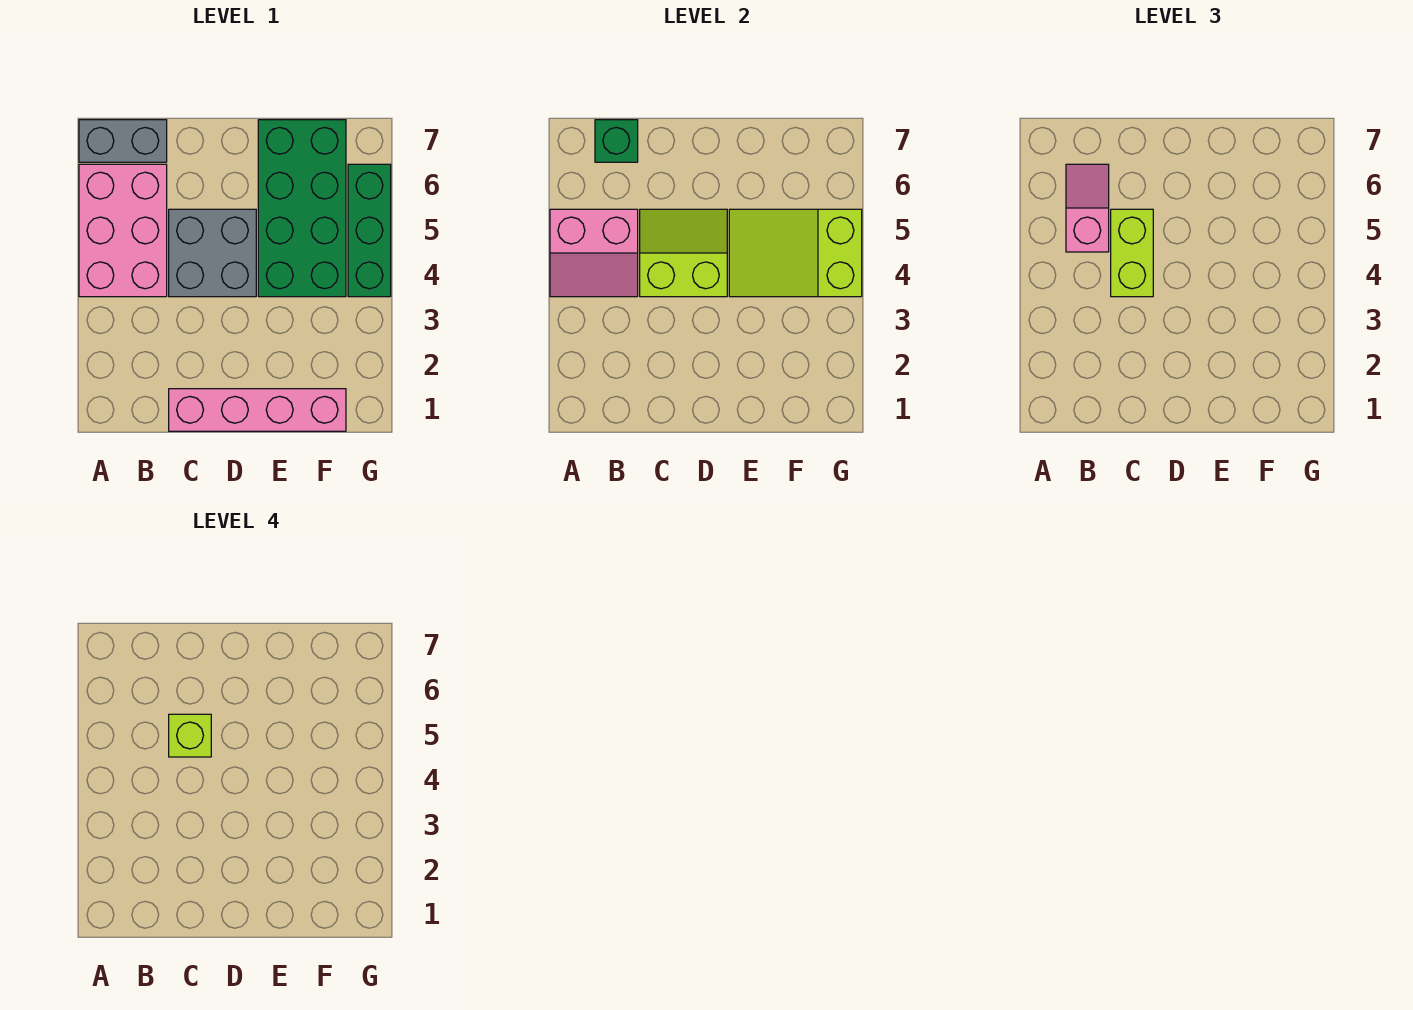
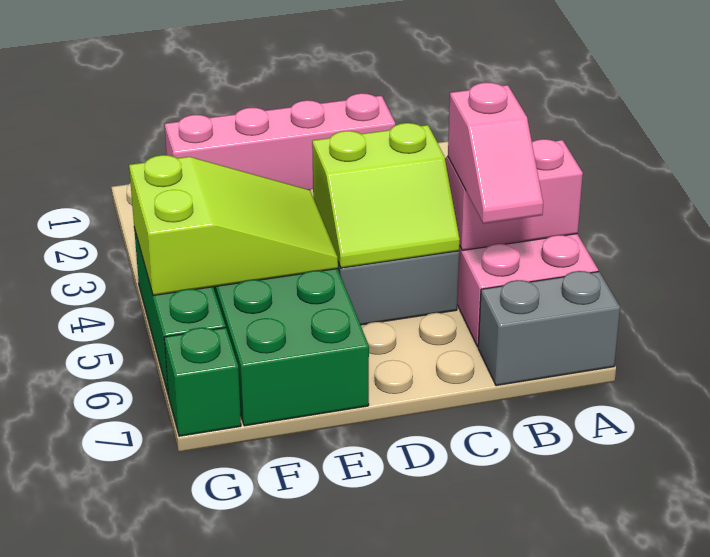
green brick B7 level 2 -> green brick G7 level 1
lime brick C4:C5 level 3 -> none
lime brick C5 level 4 -> none

